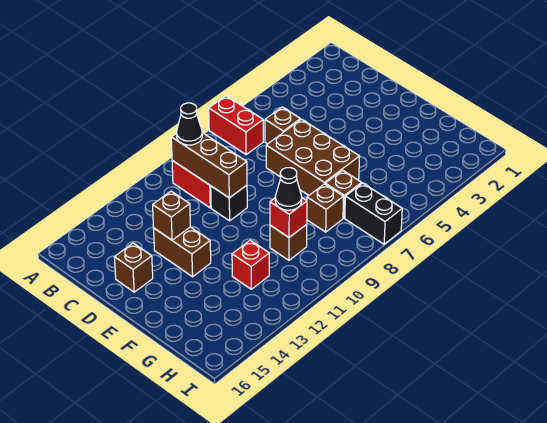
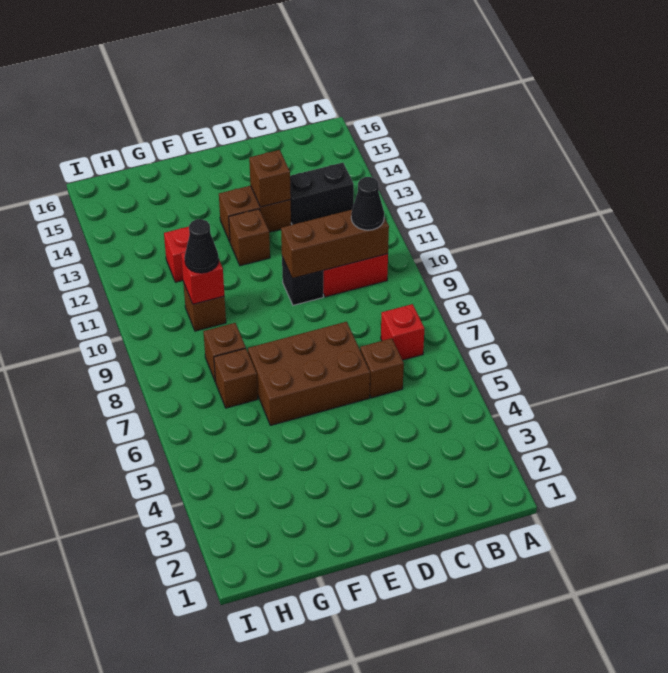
red brick A7:B7 level 1 -> red brick B7 level 1
brown brick D15 level 1 -> brown brick E12 level 1
black brick H7:I7 level 1 -> black brick B13:C13 level 1

